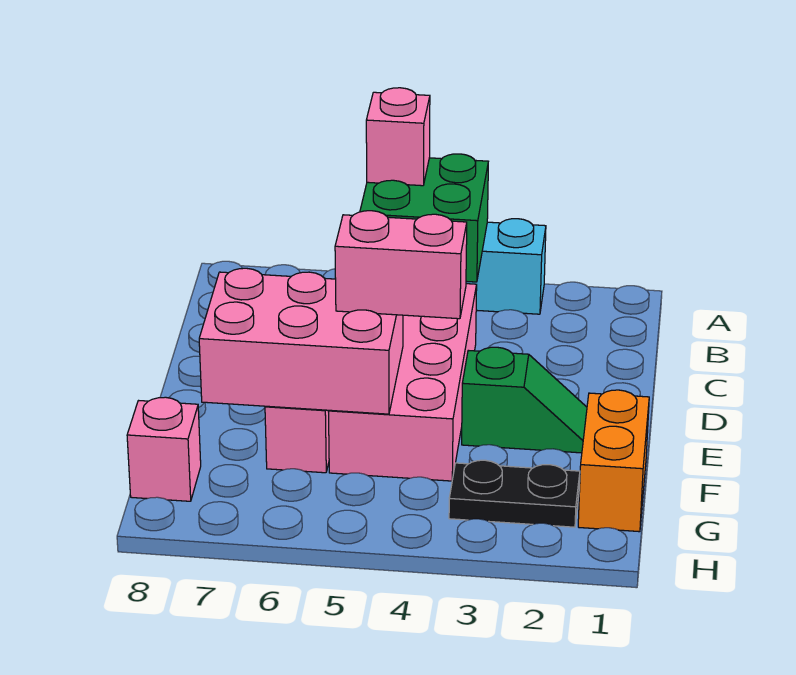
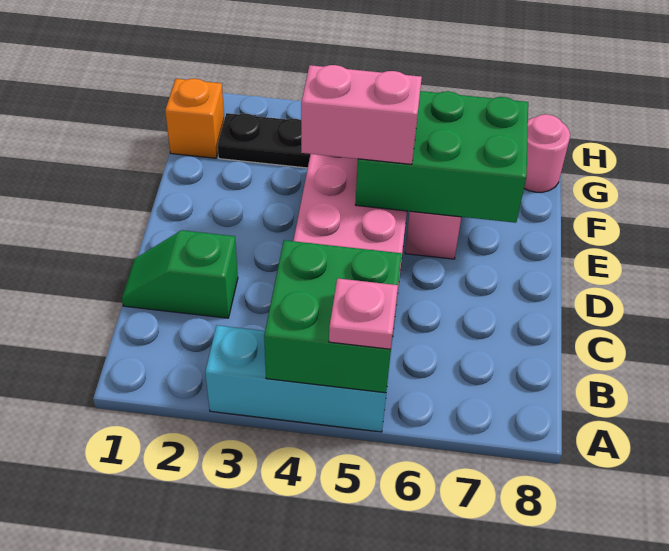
pink brick A5 level 3 -> pink plate A5 level 3
green slope E2:E3 level 1 top 3 -> green slope C1:C2 level 1 top 2
pink brick E5:F7 level 2 -> green brick E5:F7 level 2
orange brick F1:G1 level 1 -> orange brick G1 level 1
pink brick G8 level 1 -> pink round brick G8 level 1

